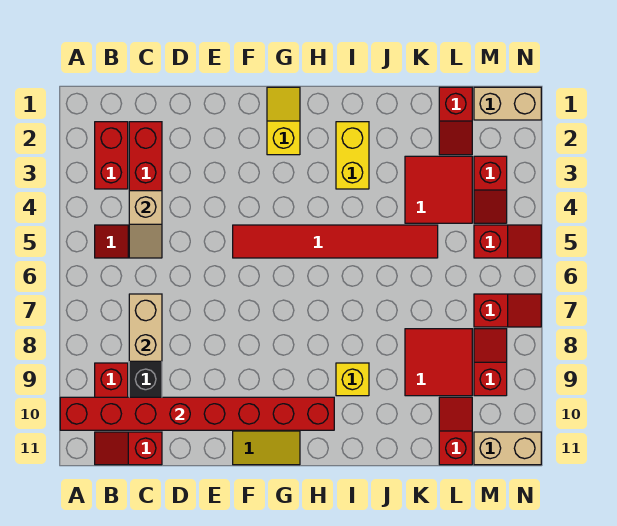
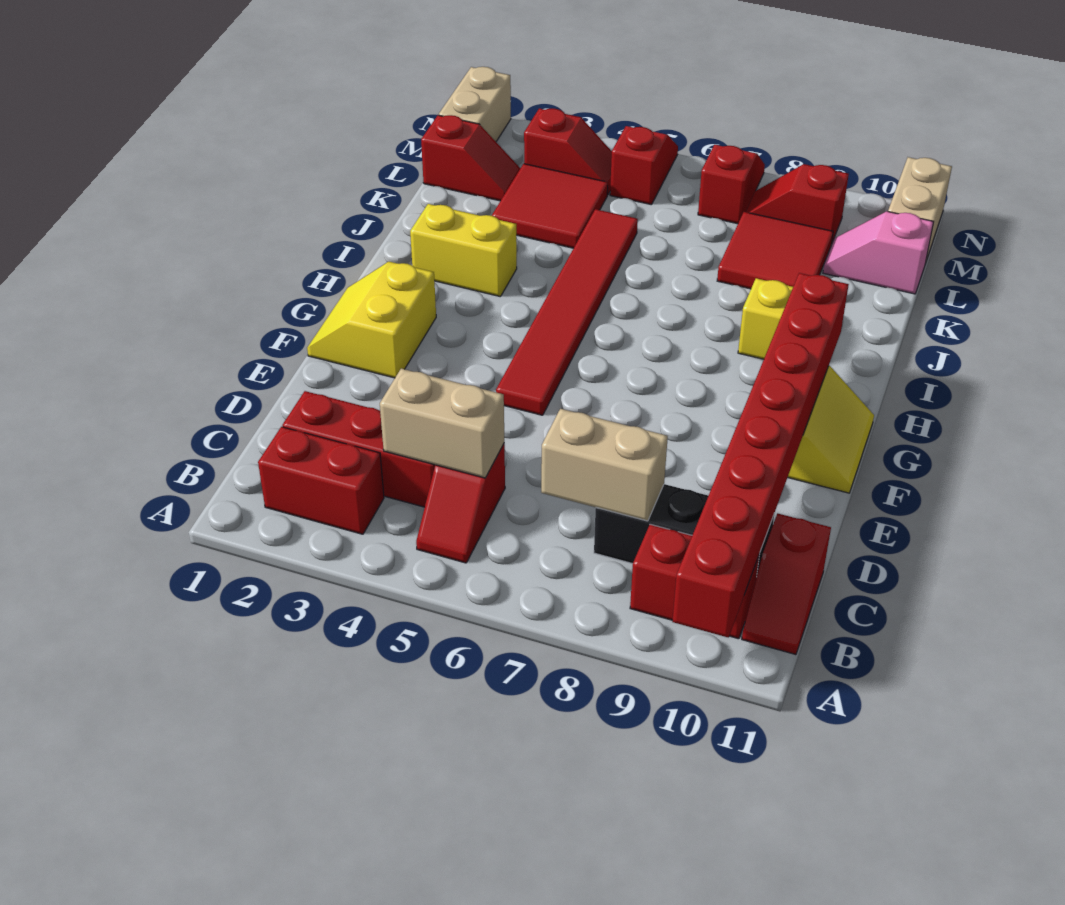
tan slope C4:C5 level 2 top 4 -> tan brick C4:C5 level 2
yellow slope G1:G2 level 1 top 2 -> yellow slope F1:G2 level 1 top 2
red slope L10:L11 level 1 top 11 -> pink slope L10:L11 level 1 top 11

